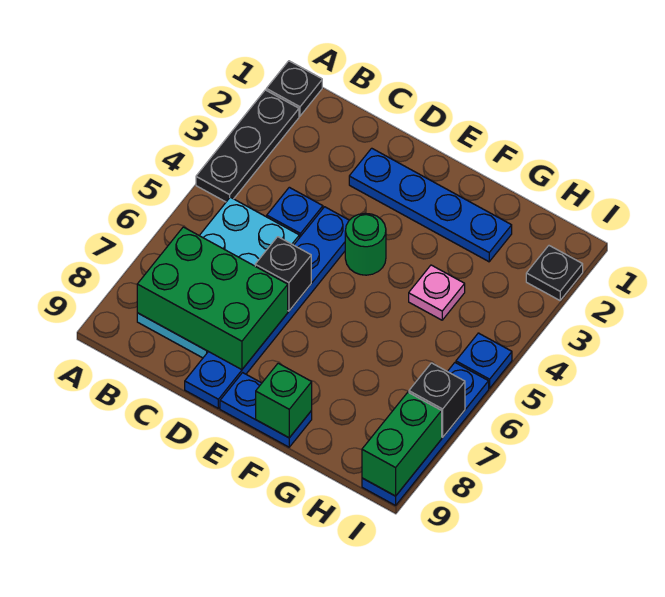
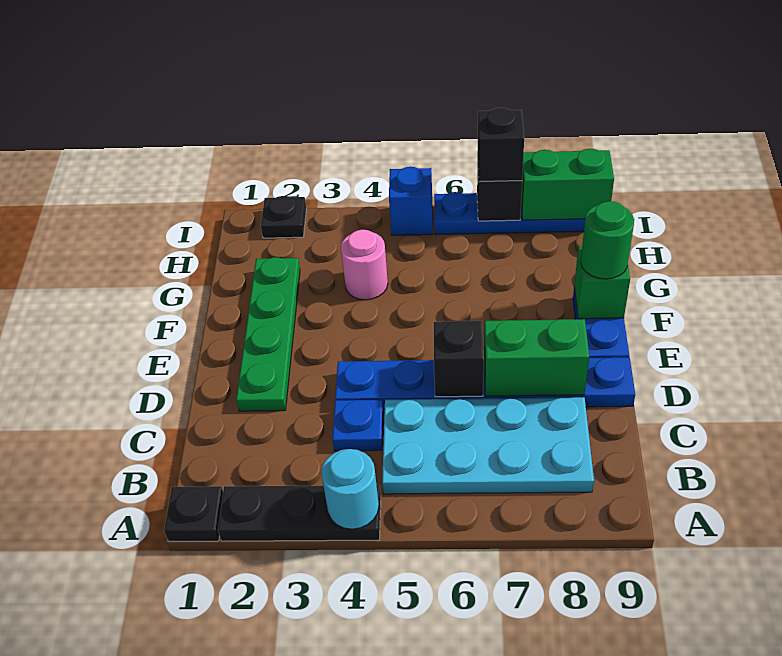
none -> cyan round brick A4 level 2
green brick B7:D8 level 2 -> green brick D7:D8 level 2
blue plate D2:G2 level 1 -> green plate D2:G2 level 1
green round brick E4 level 1 -> green round brick F9 level 3
pink plate G4 level 1 -> pink round brick G4 level 1
blue plate I5 level 1 -> blue brick I5 level 1
none -> black brick I7 level 3

